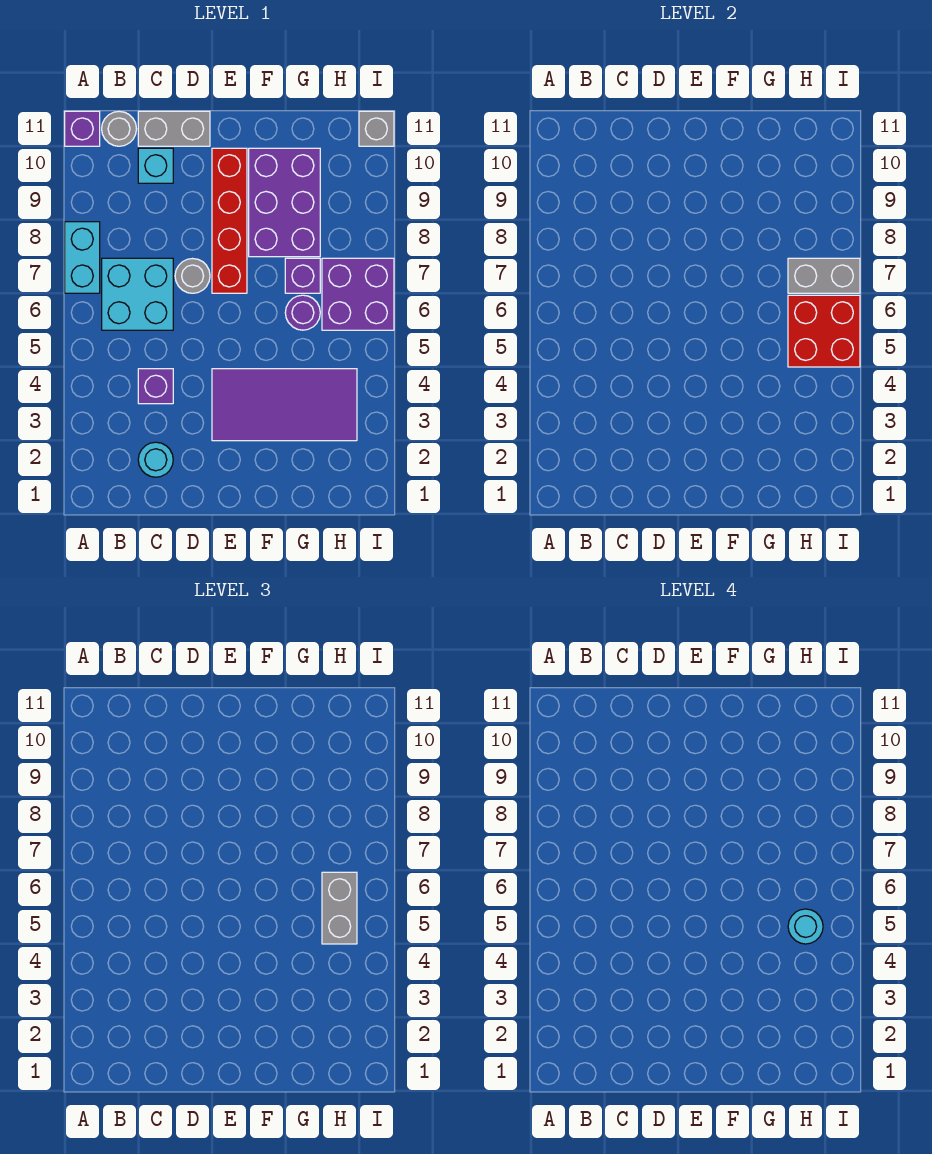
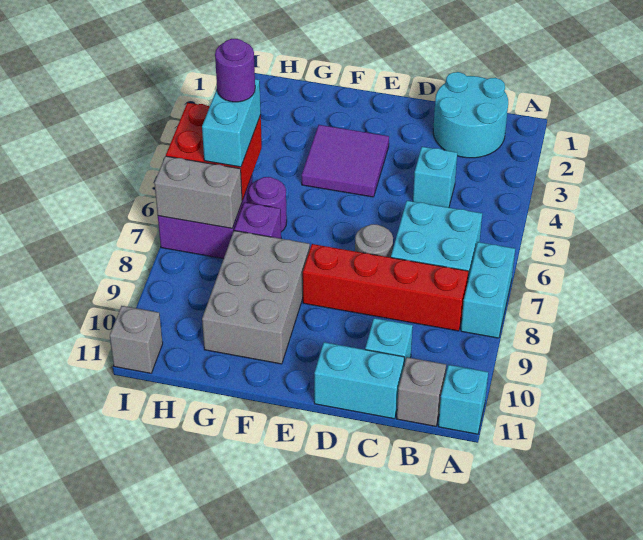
purple brick A11 level 1 -> cyan brick A11 level 1
grey round brick B11 level 1 -> grey brick B11 level 1
cyan round brick C2 level 1 -> cyan round brick B1:C2 level 1
purple brick C4 level 1 -> cyan brick C4 level 1
grey brick C11:D11 level 1 -> cyan brick C11:D11 level 1
purple tile E3:H4 level 1 -> purple tile E3:F4 level 1
red brick E7:E10 level 1 -> red brick B8:E8 level 1
purple brick F8:G10 level 1 -> grey brick F8:G10 level 1
grey brick H5:H6 level 3 -> cyan brick H5:H6 level 3
cyan round brick H5 level 4 -> purple round brick H5 level 4

